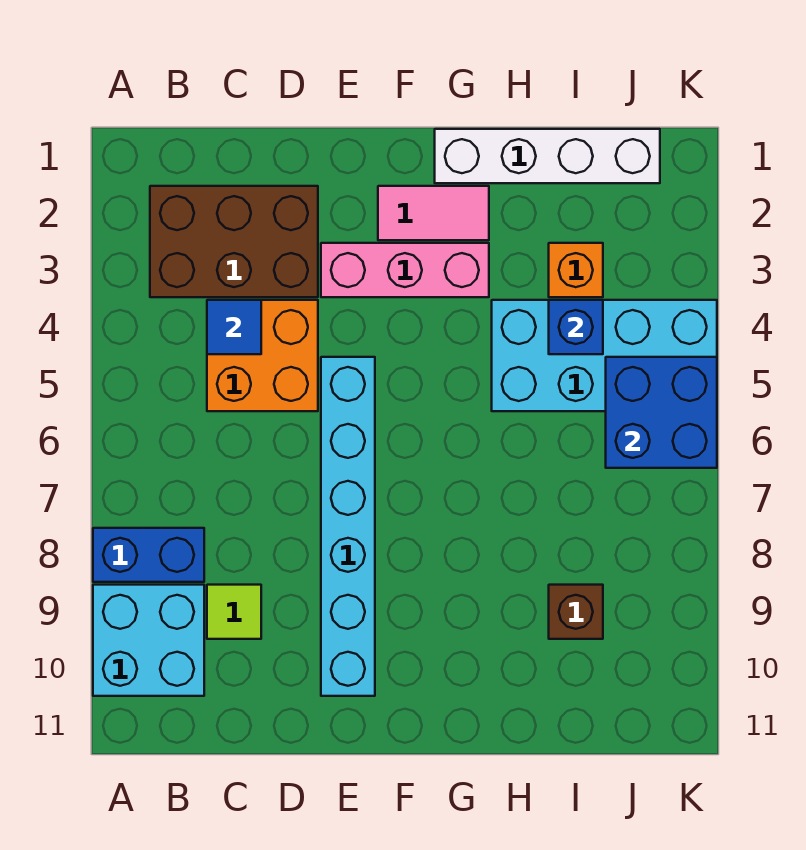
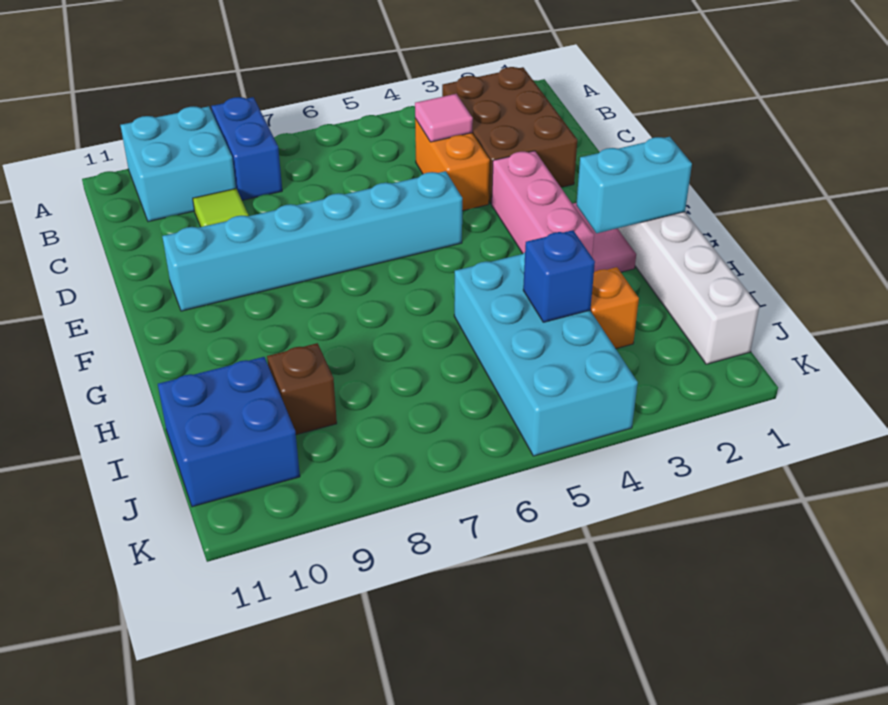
orange brick C4:D5 level 1 -> orange brick C4:D4 level 1
blue tile C4 level 2 -> pink tile C4 level 2
none -> cyan brick G1:G2 level 2
blue brick J5:K6 level 2 -> blue brick I10:J11 level 1

